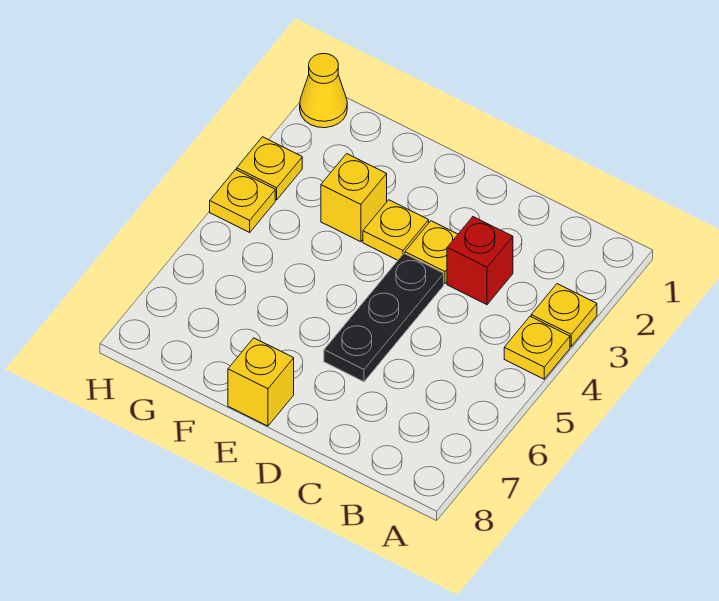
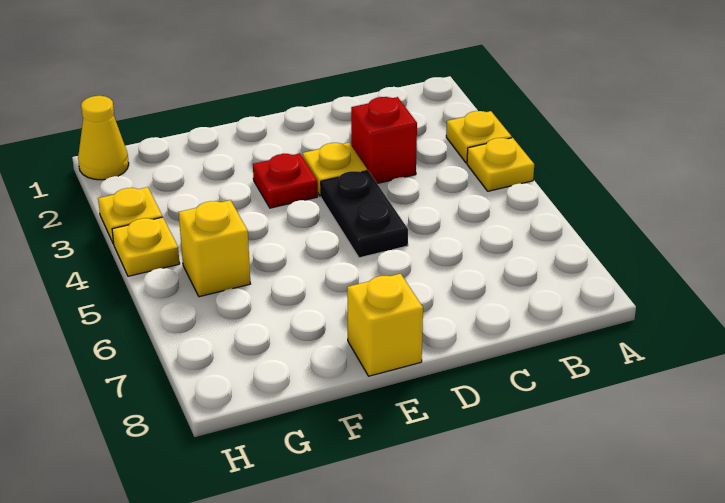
black plate D4:D6 level 1 -> black plate D4:D5 level 1
yellow plate E3 level 1 -> red plate E3 level 1
yellow brick F3 level 1 -> yellow brick G5 level 1

